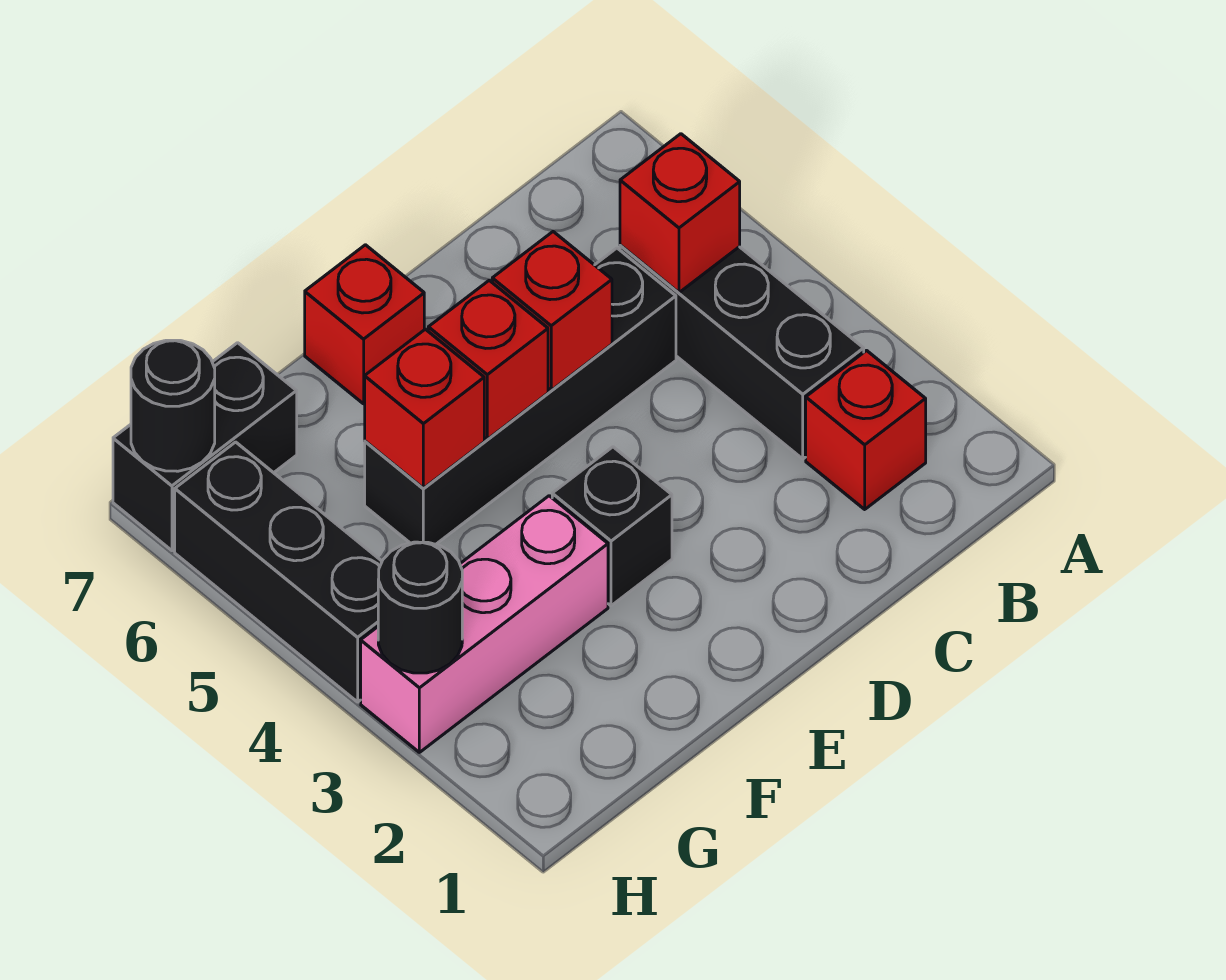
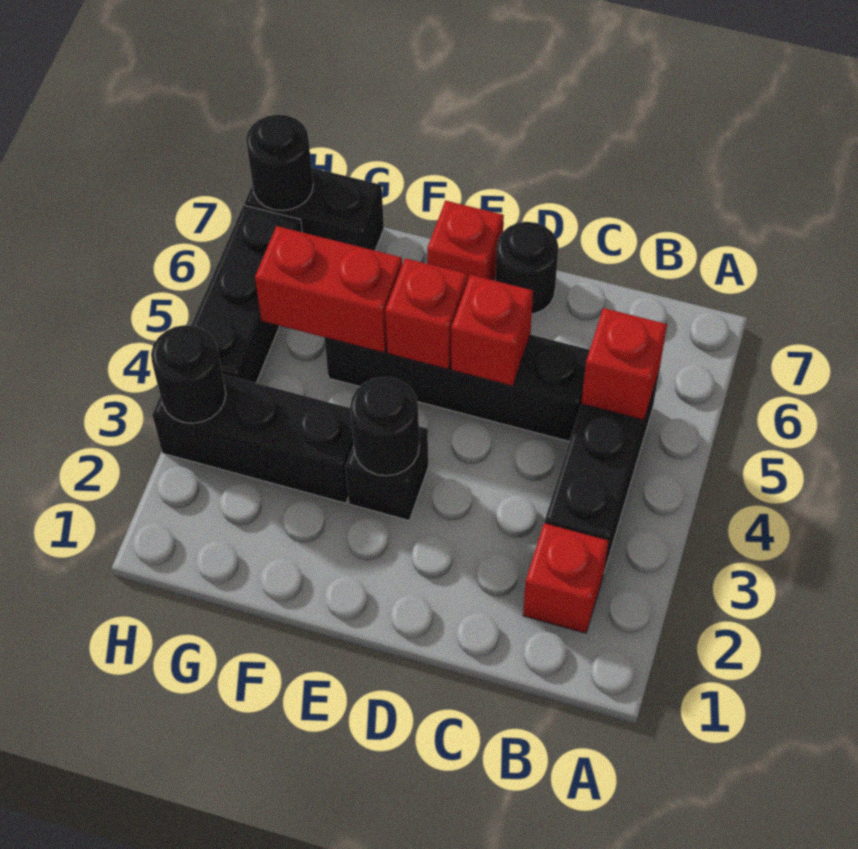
none -> black round brick D7 level 1
none -> black round brick E3 level 2
pink brick F3:H3 level 1 -> black brick F3:H3 level 1
red brick F5 level 2 -> red brick F5:G5 level 2

